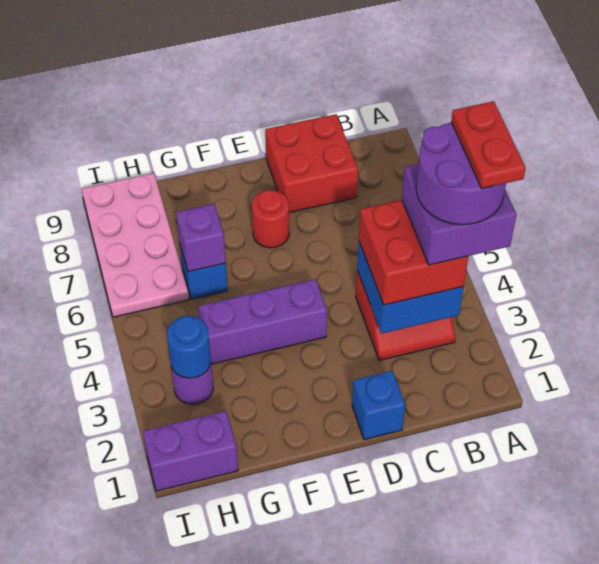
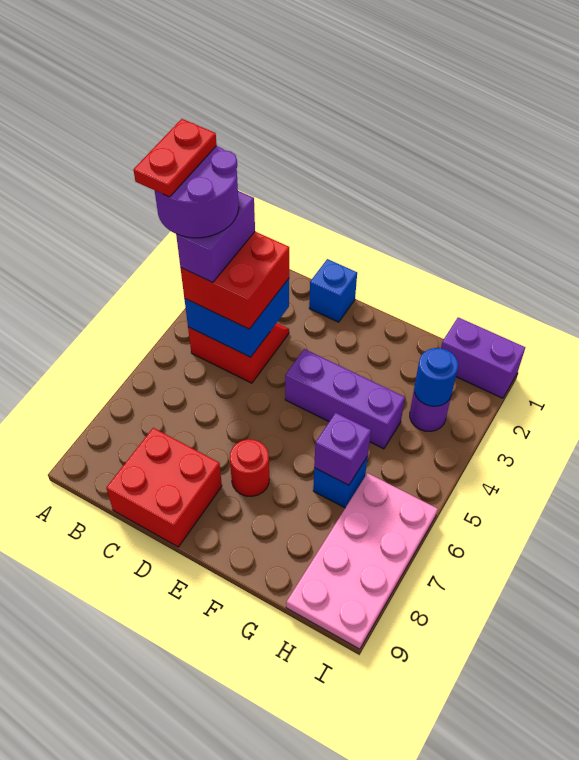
purple brick A3:B4 level 4 -> purple brick B3:B4 level 4

